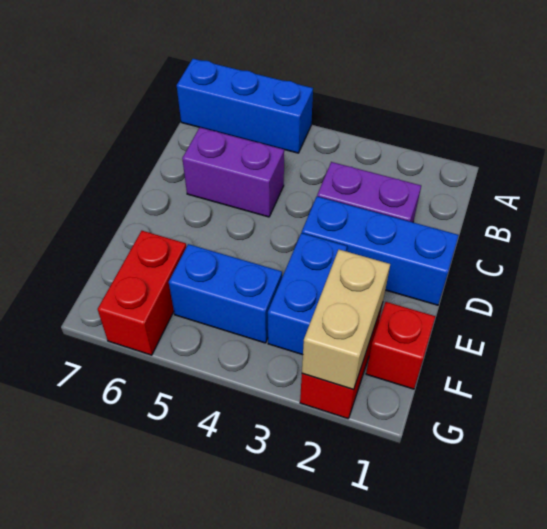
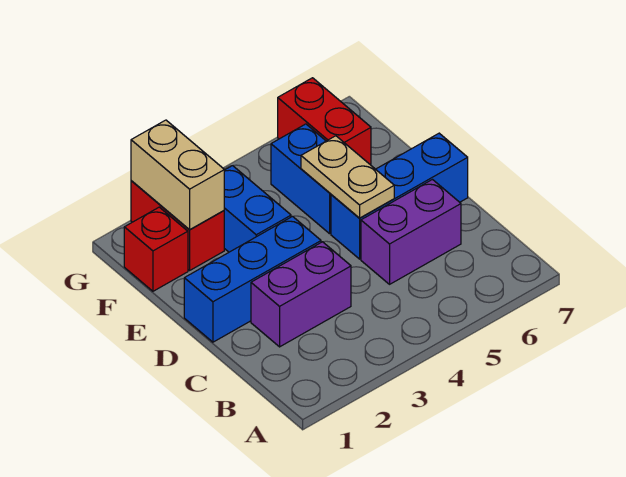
blue brick A5:A7 level 1 -> blue brick D5:D7 level 1
none -> tan plate D5:E5 level 2
blue brick F4:F5 level 1 -> blue brick E5:F5 level 1

